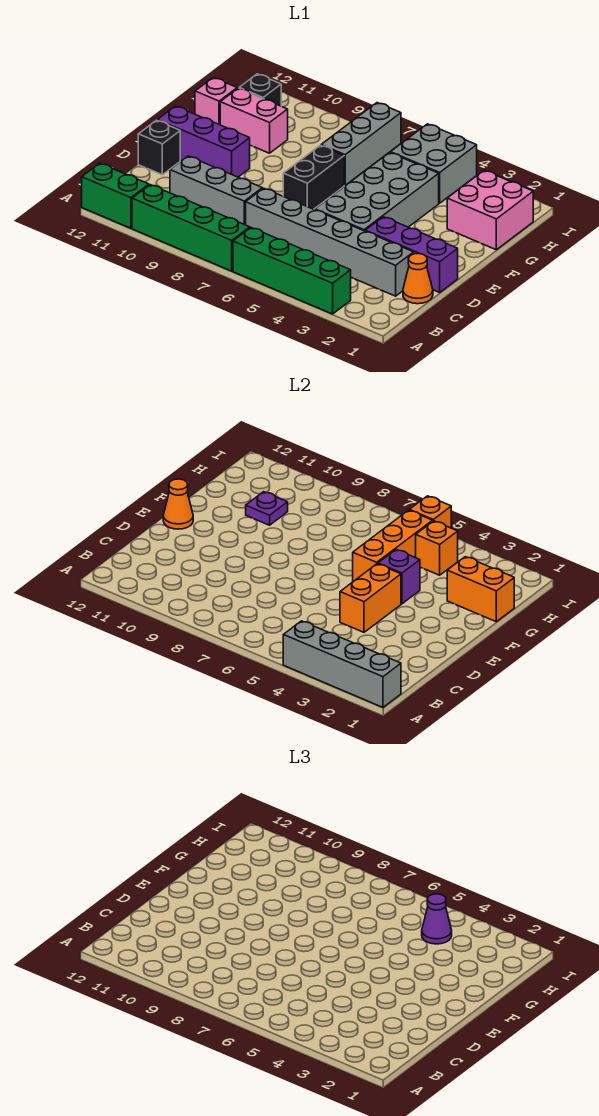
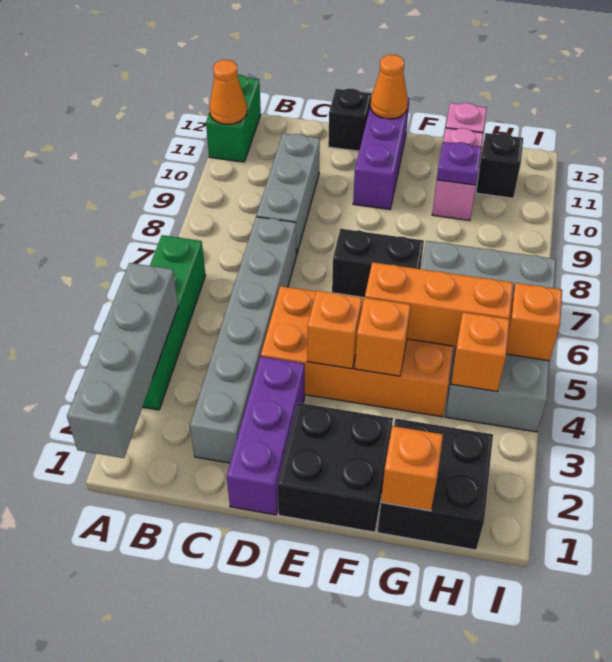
green brick A7:A10 level 1 -> none
orange cone C1 level 1 -> orange cone A11 level 2
grey brick D4:G5 level 1 -> orange brick D4:G5 level 1
orange brick D4:E4 level 2 -> orange brick E4 level 2
none -> black brick E1:F2 level 1
purple brick F4 level 2 -> orange brick F4 level 2
pink brick G1:H2 level 1 -> black brick G1:H2 level 1
orange brick G1:G2 level 2 -> orange brick G1 level 2
purple cone H4 level 3 -> none

